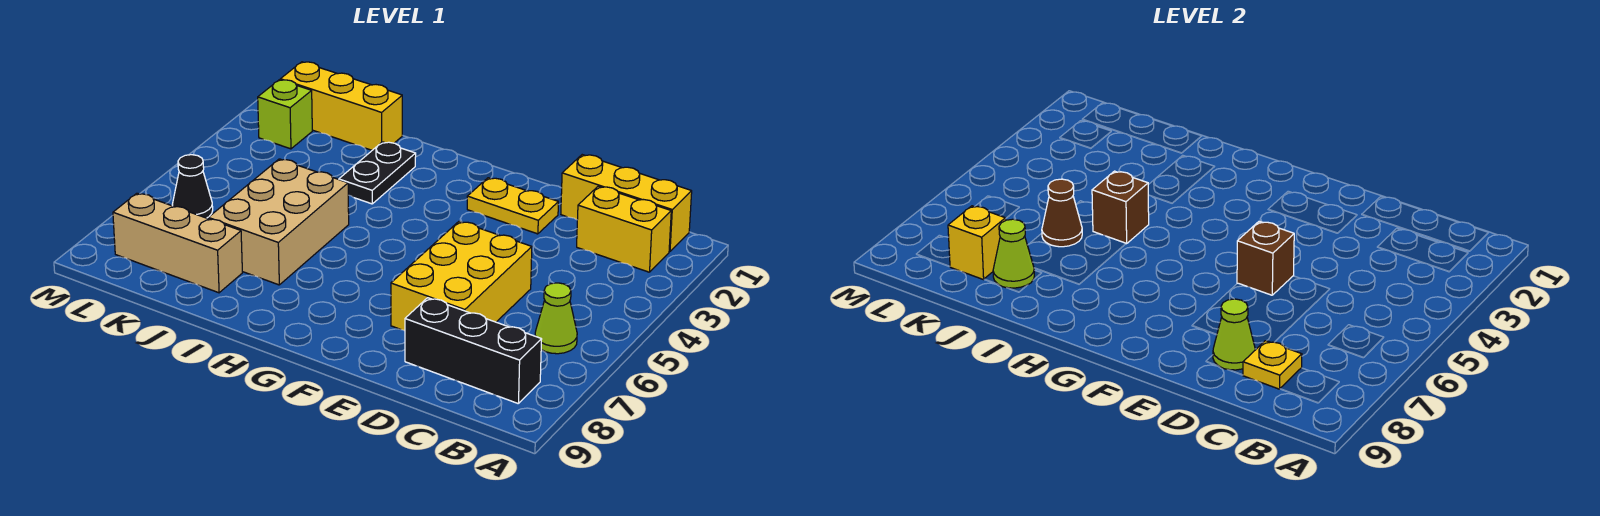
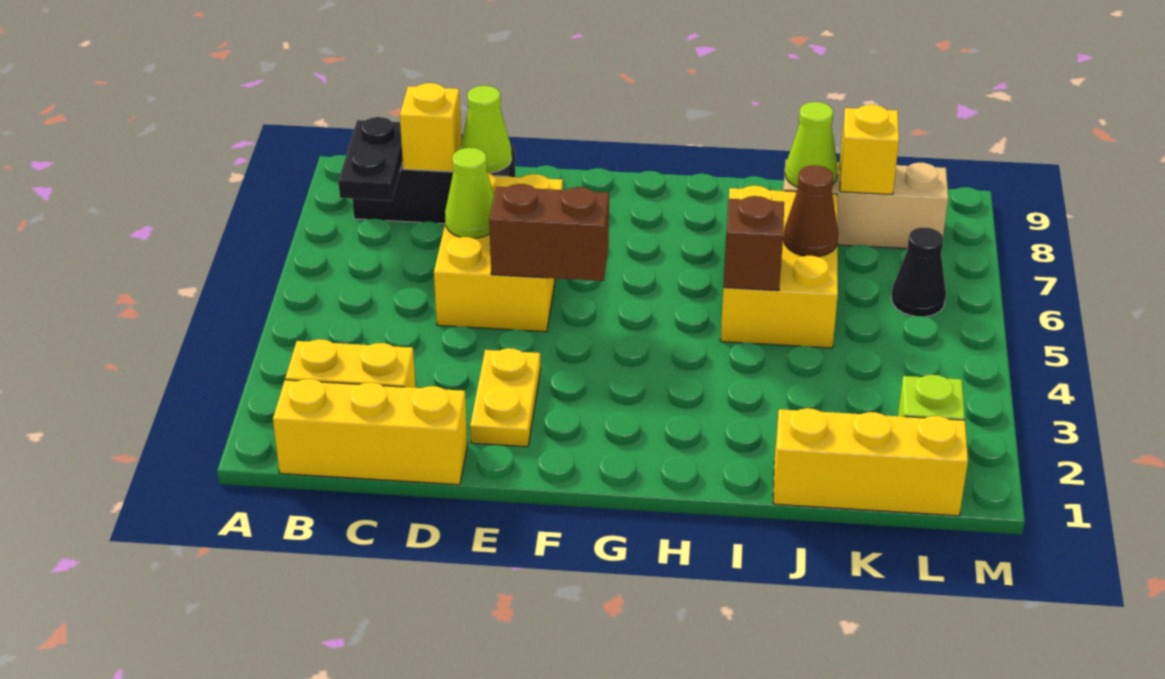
lime cone B6 level 1 -> lime cone D6 level 2
yellow plate C8 level 2 -> yellow brick C8 level 2
yellow plate E2:F2 level 1 -> yellow plate E2:E3 level 1
brown brick E5 level 2 -> brown brick E5:F5 level 2
black plate I2:I3 level 1 -> black plate B7:B8 level 2
tan brick I5:J7 level 1 -> yellow brick I5:J7 level 1

